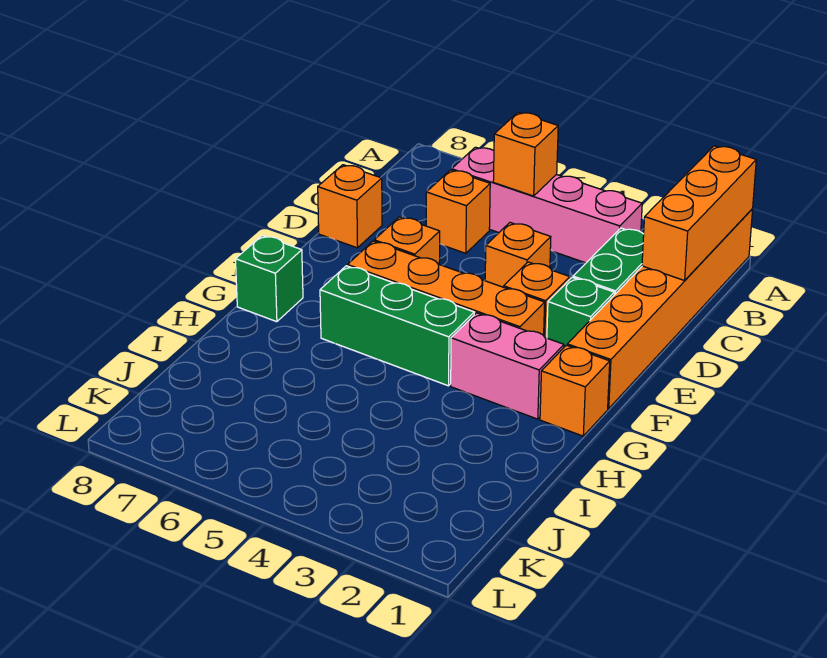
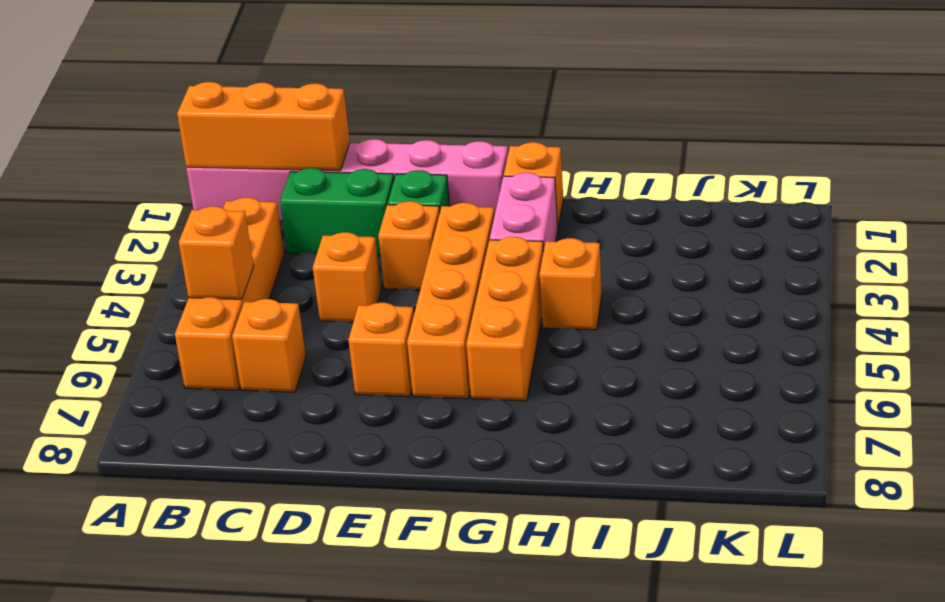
orange brick A1:F1 level 1 -> pink brick A1:F1 level 1
pink brick B3:B6 level 1 -> orange brick B3:B6 level 1
orange brick D8 level 1 -> orange brick H4 level 1
green brick G4:G6 level 1 -> orange brick G4:G6 level 1
green brick G8 level 1 -> none

